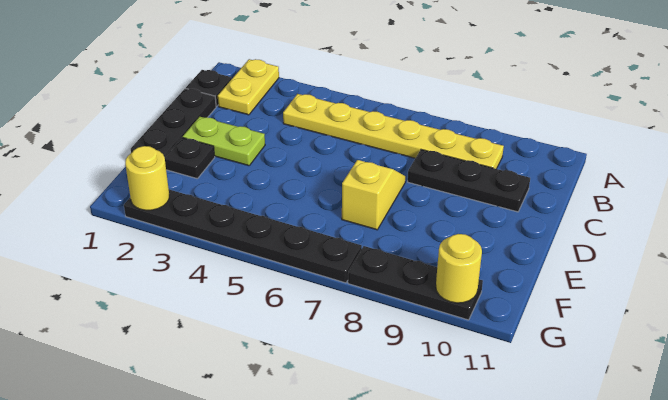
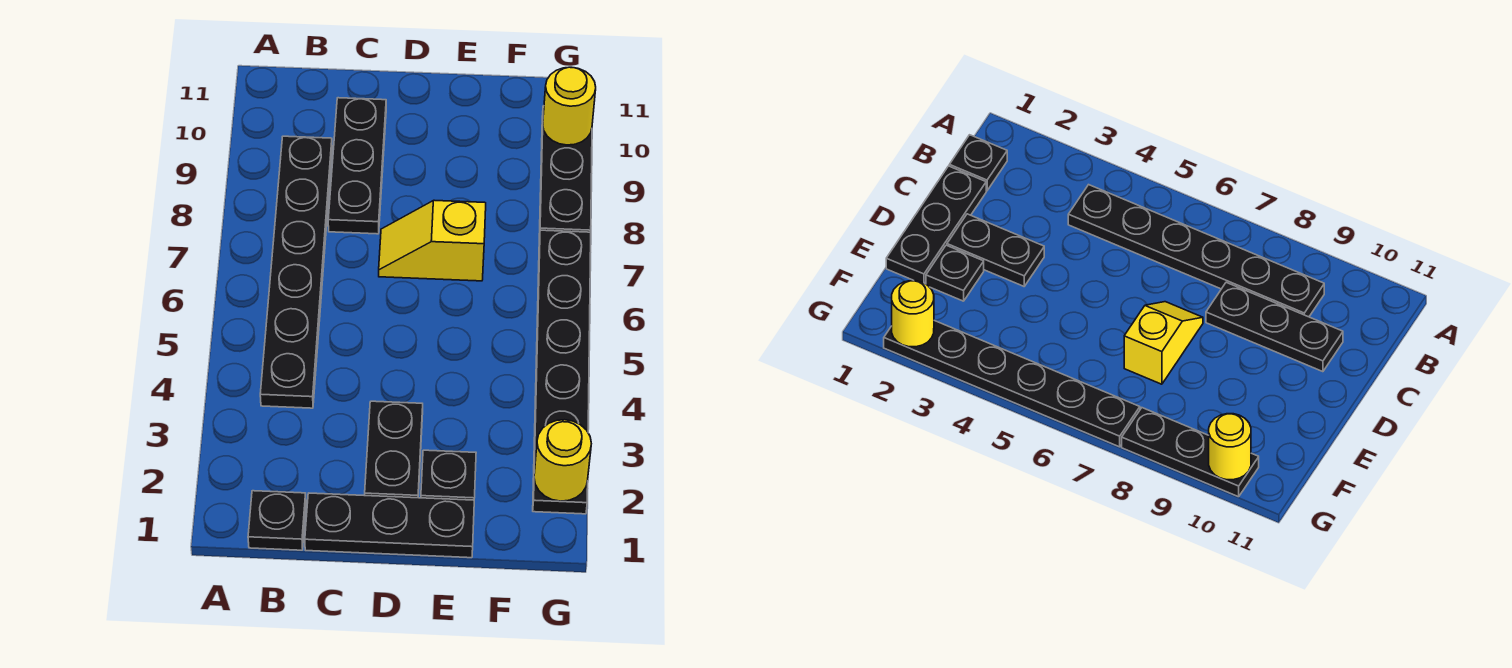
yellow plate A2:B2 level 1 -> none
yellow plate B4:B9 level 1 -> black plate B4:B9 level 1
lime plate D2:D3 level 1 -> black plate D2:D3 level 1

